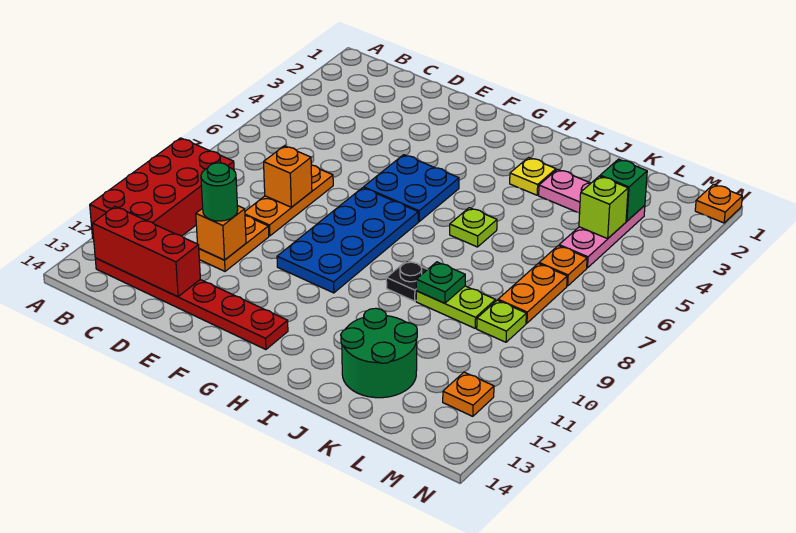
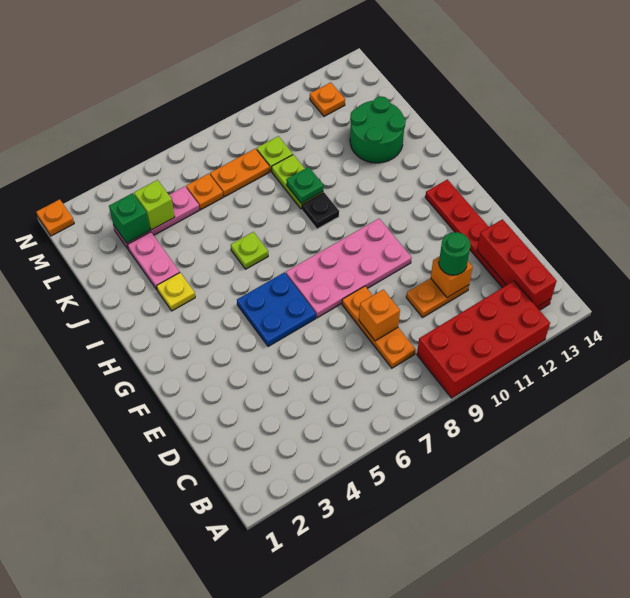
orange plate D7:D9 level 1 -> orange plate C8:E8 level 1
blue plate F7:G10 level 1 -> pink plate F7:G10 level 1

